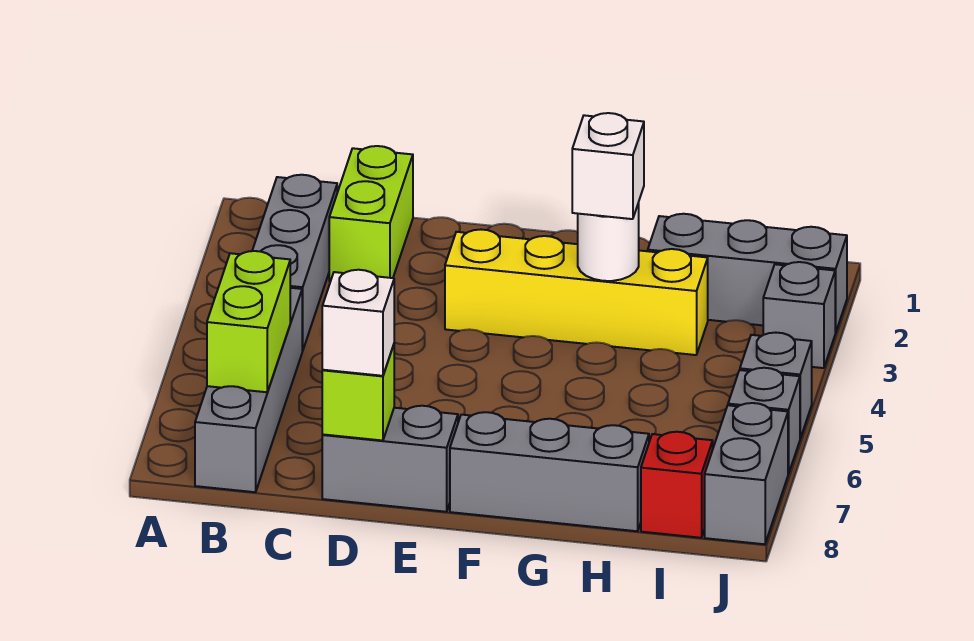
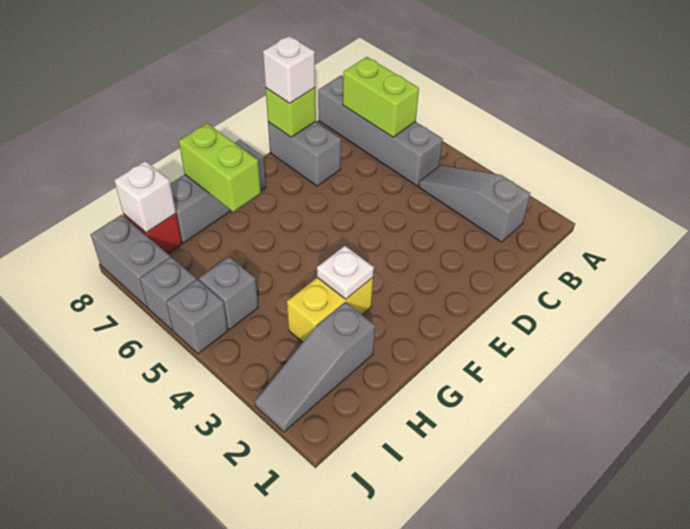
grey brick B2:B4 level 1 -> grey slope B2:B4 level 1 top 2
lime brick C1:C2 level 1 -> lime brick G7:G8 level 2
grey brick D8:E8 level 1 -> grey brick D7:D8 level 1
yellow brick E3:H3 level 1 -> yellow brick G3:H3 level 1
white round brick G3 level 2 -> white plate G3 level 2
white brick G3 level 3 -> white brick I8 level 2
grey brick H2:J2 level 1 -> grey slope H2:J2 level 1 top H
grey brick J3 level 1 -> grey brick I5 level 1

